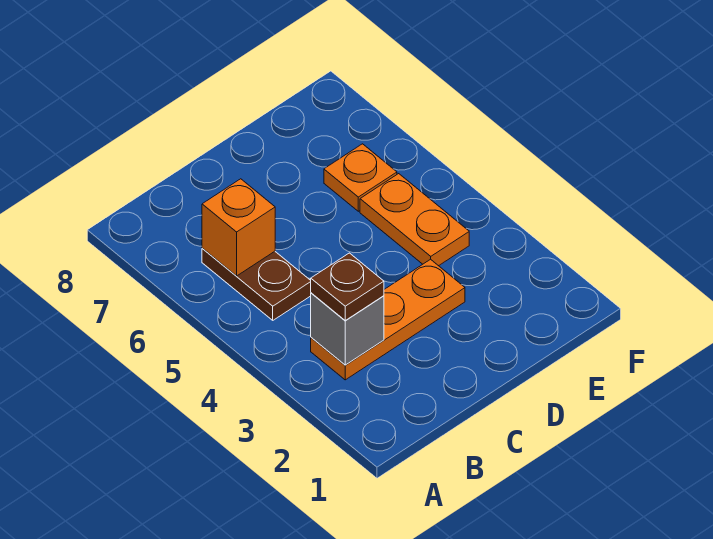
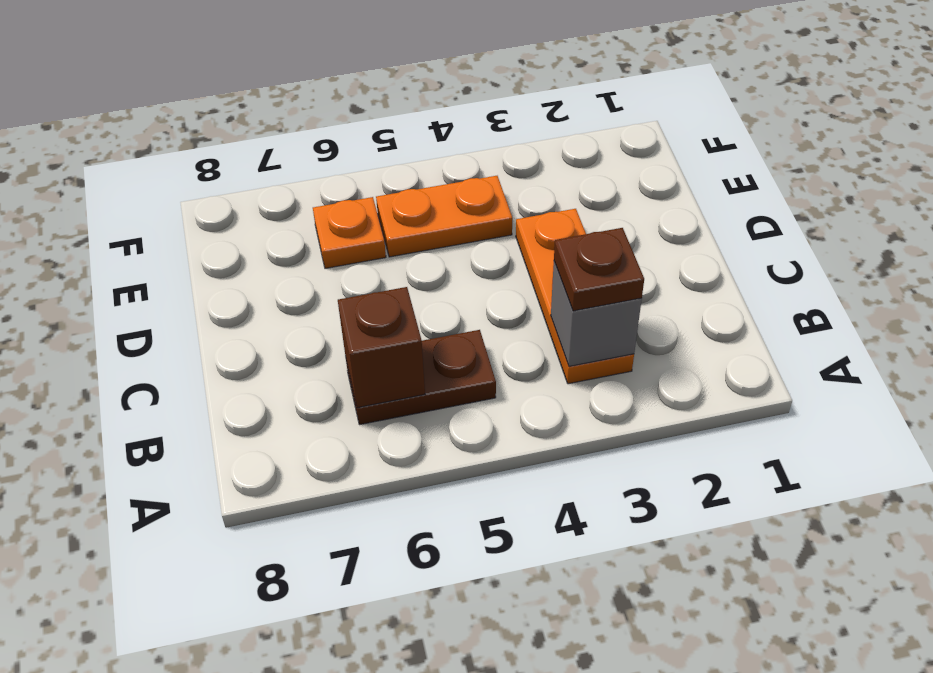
orange brick B6 level 2 -> brown brick B6 level 2

